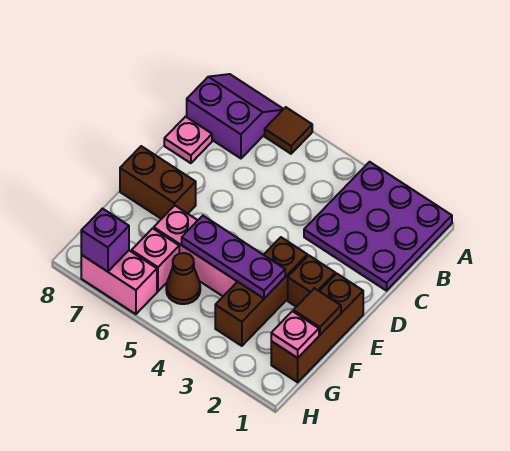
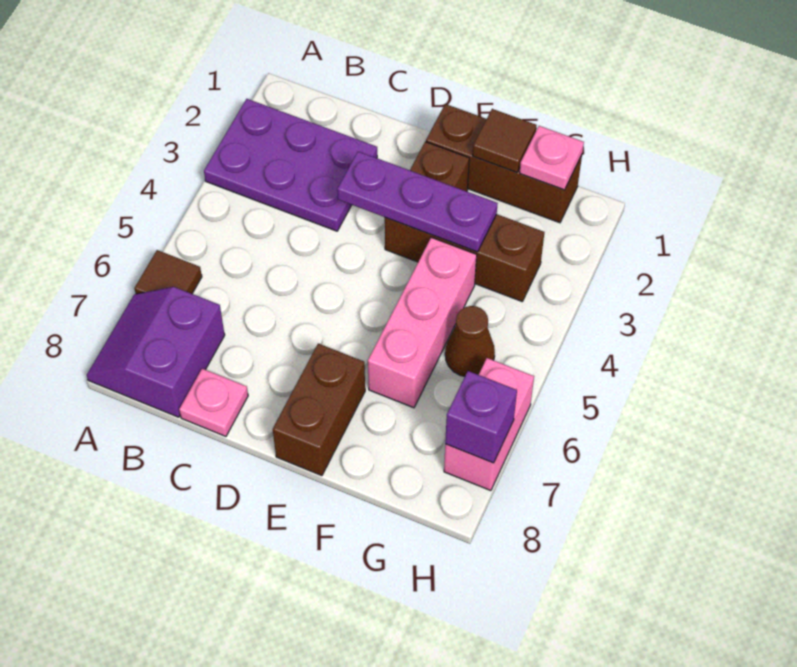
purple plate A1:C3 level 1 -> purple plate A2:C3 level 1
purple plate F3:F5 level 2 -> purple plate D3:F3 level 2
pink brick G6 level 1 -> none

